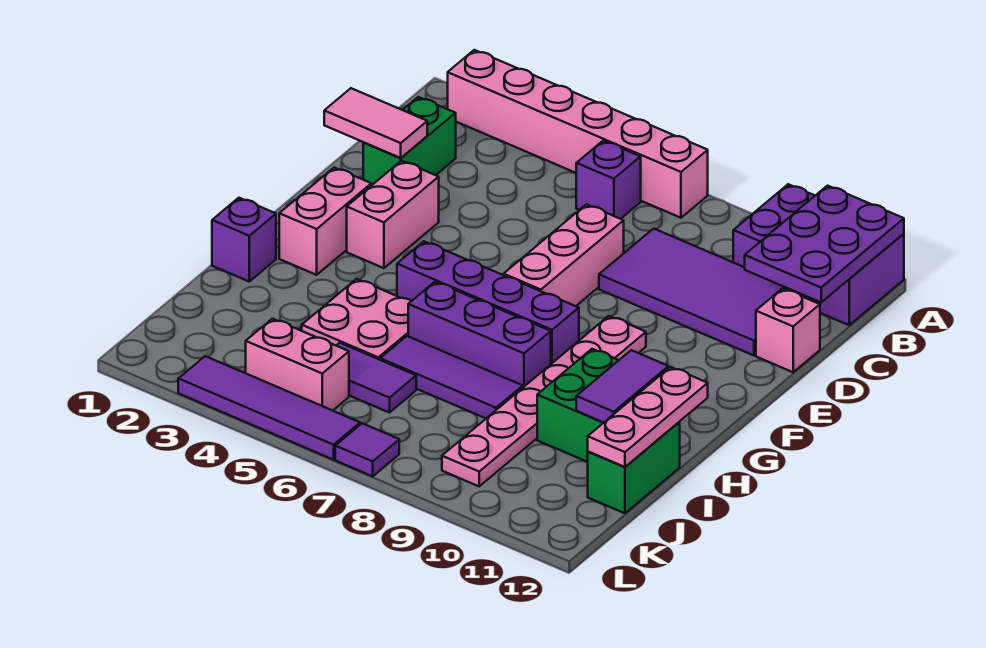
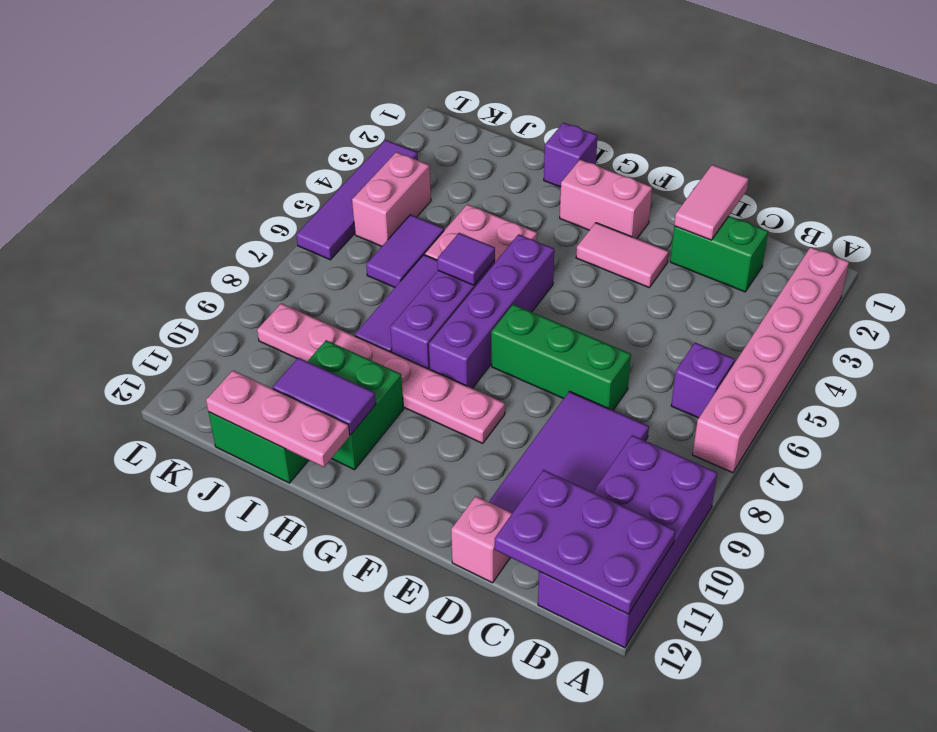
purple brick A10:B12 level 1 -> purple brick A9:B12 level 1
pink brick D7:F7 level 1 -> green brick D7:F7 level 1
pink brick E3:F3 level 1 -> pink tile E3:F3 level 1
purple tile L7 level 1 -> purple tile H6 level 2

